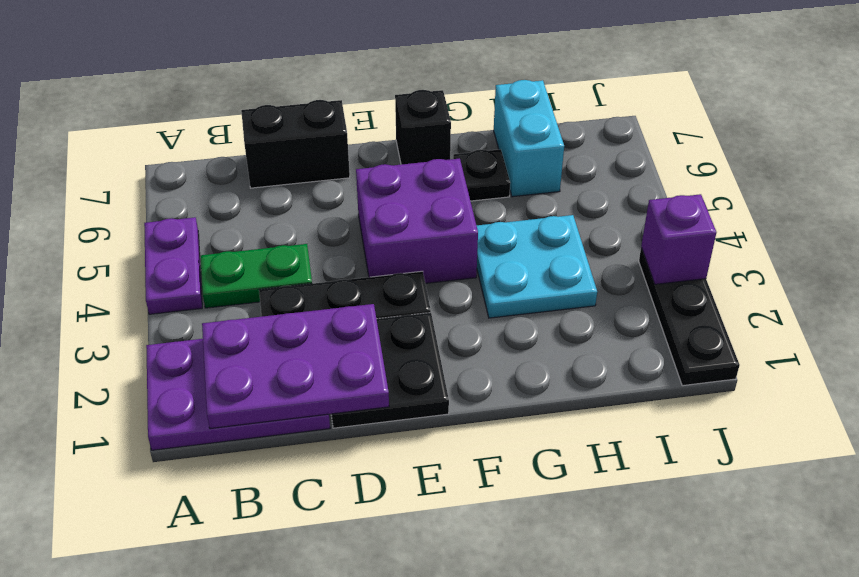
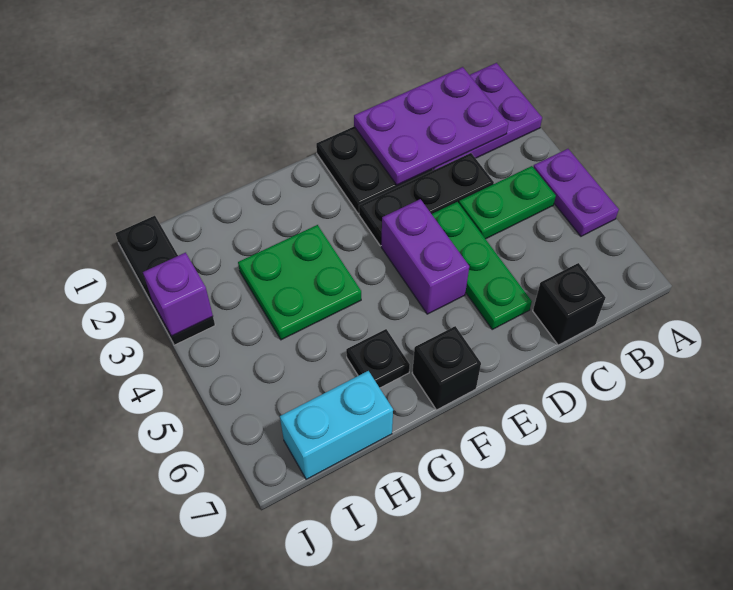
black brick C7:D7 level 1 -> black brick C7 level 1
none -> green plate D4:D6 level 1
purple brick E4:F5 level 1 -> purple brick E4:E5 level 1
cyan plate G3:H4 level 1 -> green plate G3:H4 level 1
cyan brick H6:H7 level 1 -> cyan brick H7:I7 level 1

